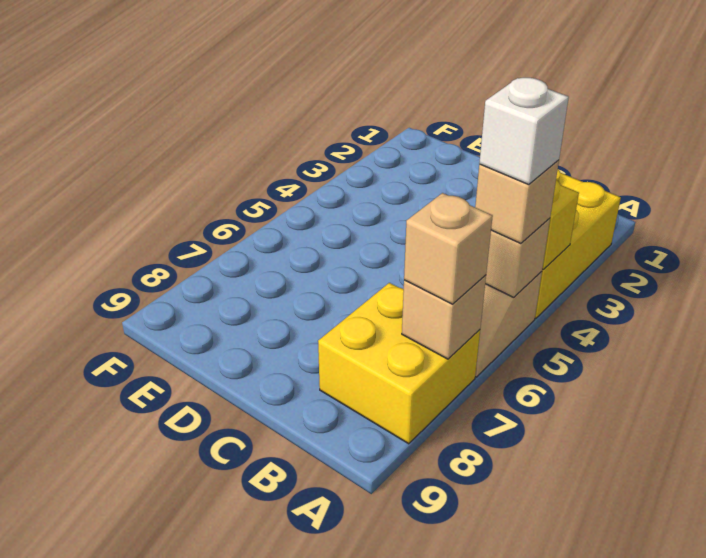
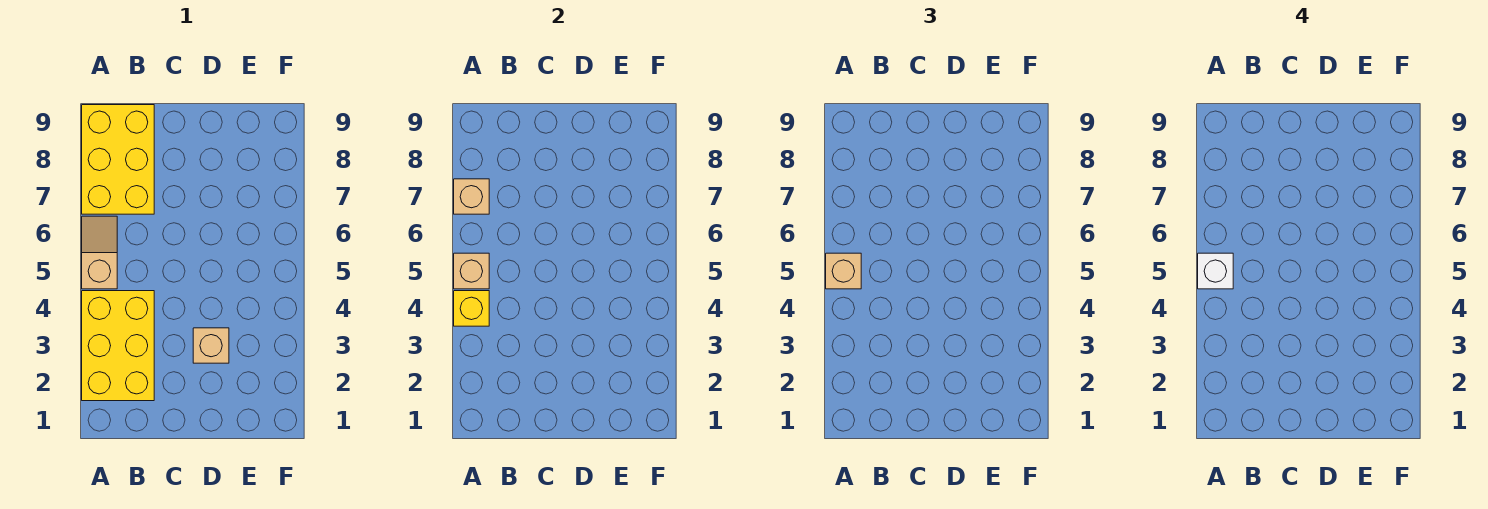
yellow brick A7:B8 level 1 -> yellow brick A7:B9 level 1
tan brick A7 level 3 -> tan brick D3 level 1

